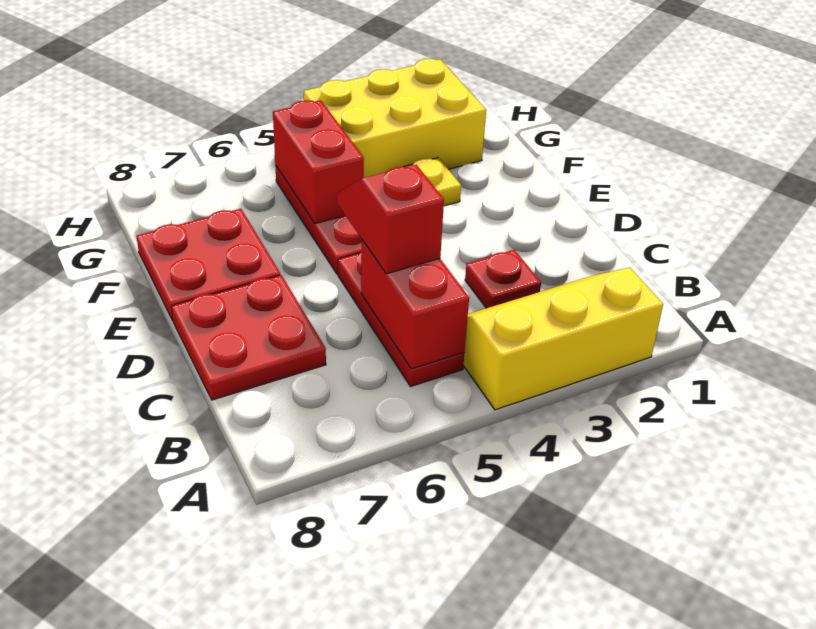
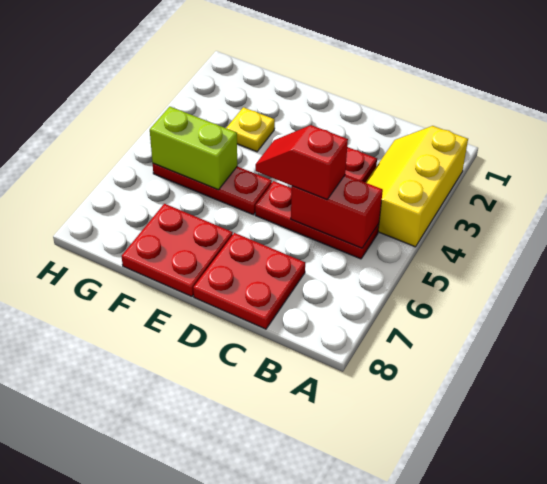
red brick F5:G5 level 2 -> lime brick F5:G5 level 2
yellow brick G2:H4 level 1 -> none

